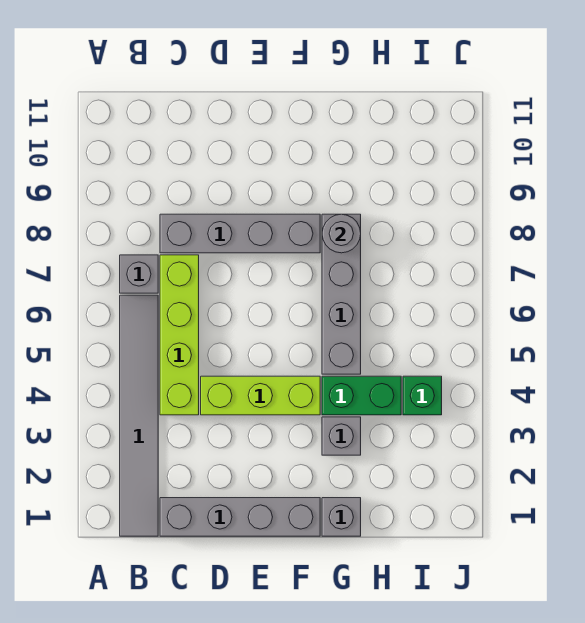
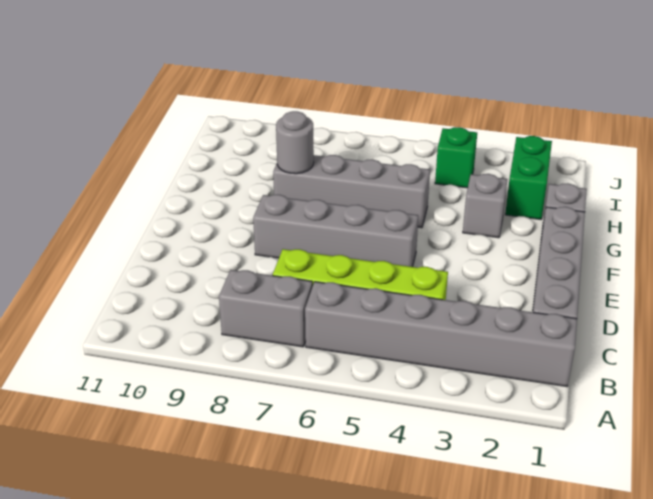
grey tile B1:B6 level 1 -> grey brick B1:B6 level 1
grey brick B7 level 1 -> grey brick B7:B8 level 1
grey brick C8:F8 level 1 -> grey brick E5:E8 level 1
lime brick D4:F4 level 1 -> none
green brick G4:H4 level 1 -> green brick H2:I2 level 1

